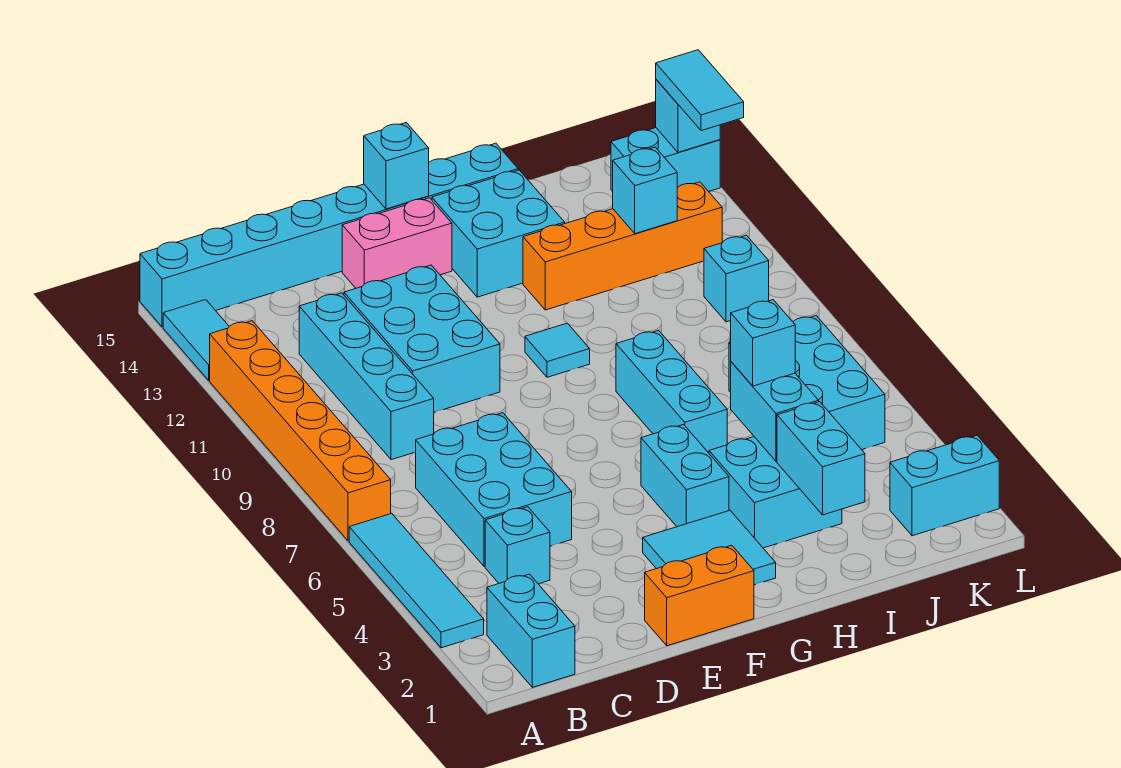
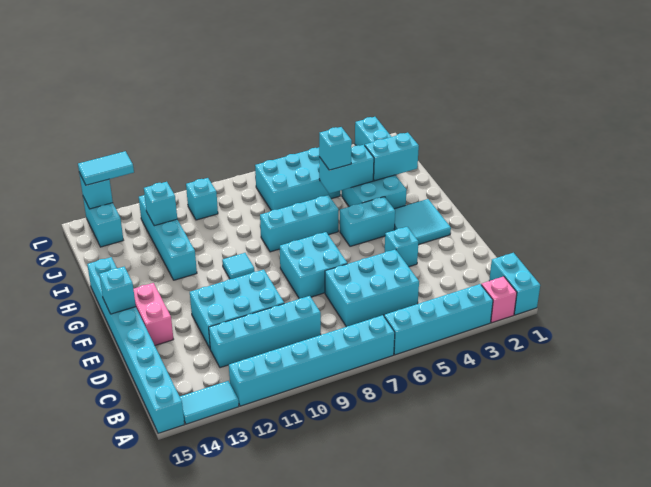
none -> pink brick A2 level 1
cyan tile A3:A6 level 1 -> cyan brick A3:A6 level 1
orange brick A7:A12 level 1 -> cyan brick A7:A12 level 1
cyan brick B1:B2 level 1 -> cyan brick A1:B1 level 1
cyan brick C4 level 1 -> cyan brick E4 level 1
orange brick E1:F1 level 1 -> none
cyan brick G13:H14 level 1 -> cyan brick E7:F8 level 1
orange brick H12:K12 level 1 -> cyan brick H12:K12 level 1

